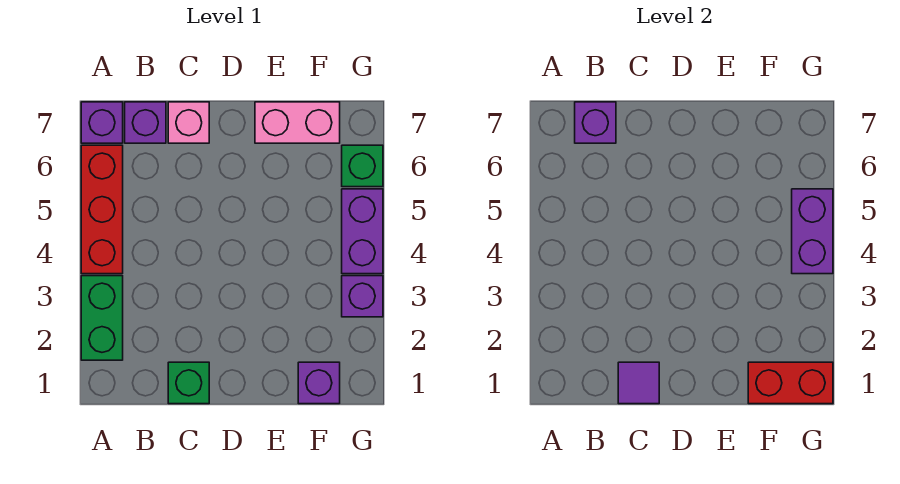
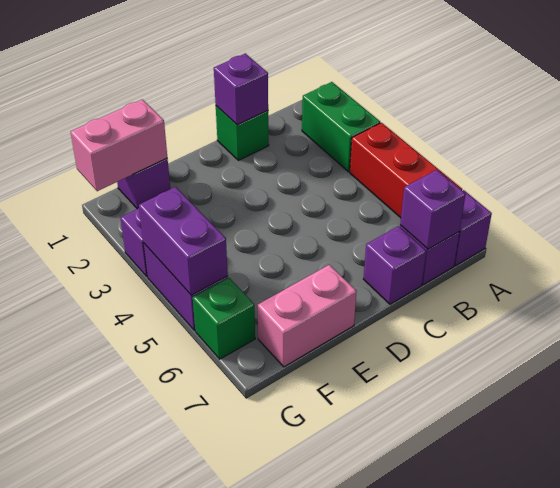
purple tile C1 level 2 -> purple brick C1 level 2
pink brick C7 level 1 -> purple brick C7 level 1
red brick F1:G1 level 2 -> pink brick F1:G1 level 2

